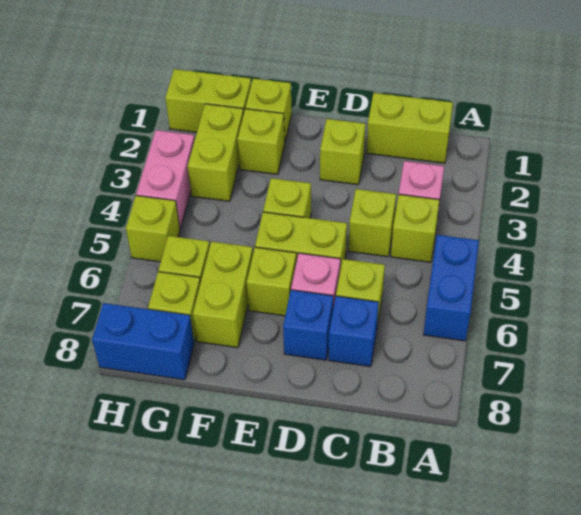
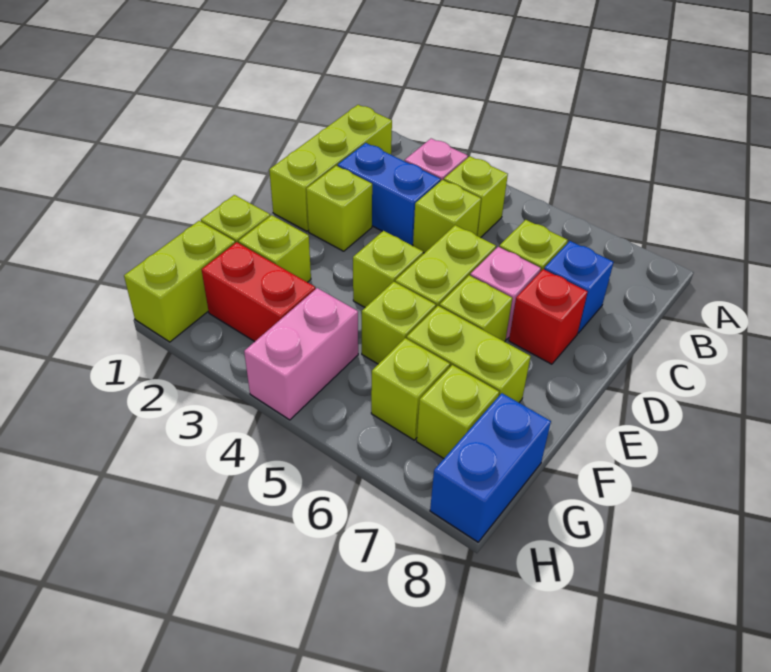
blue brick A5:A6 level 1 -> blue brick C2:C3 level 1
lime brick B1:C1 level 1 -> lime brick B1:D1 level 1
blue brick D7 level 1 -> red brick D7 level 1
lime brick G2:G3 level 1 -> red brick G2:G3 level 1
pink brick H3:H4 level 1 -> pink brick G4:H4 level 1
lime brick H5 level 1 -> lime brick F5 level 1

